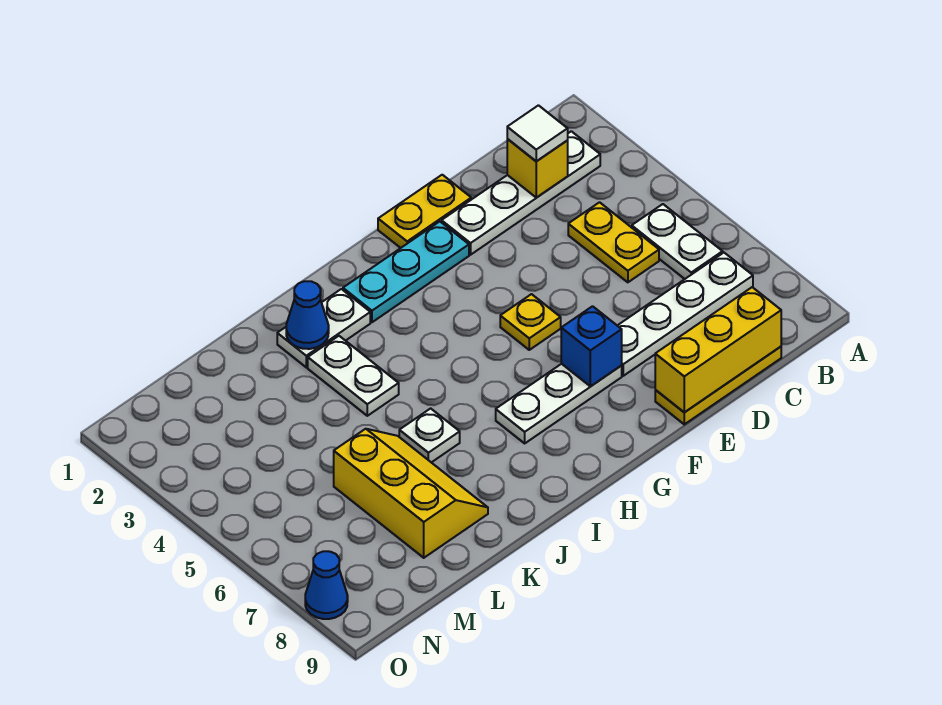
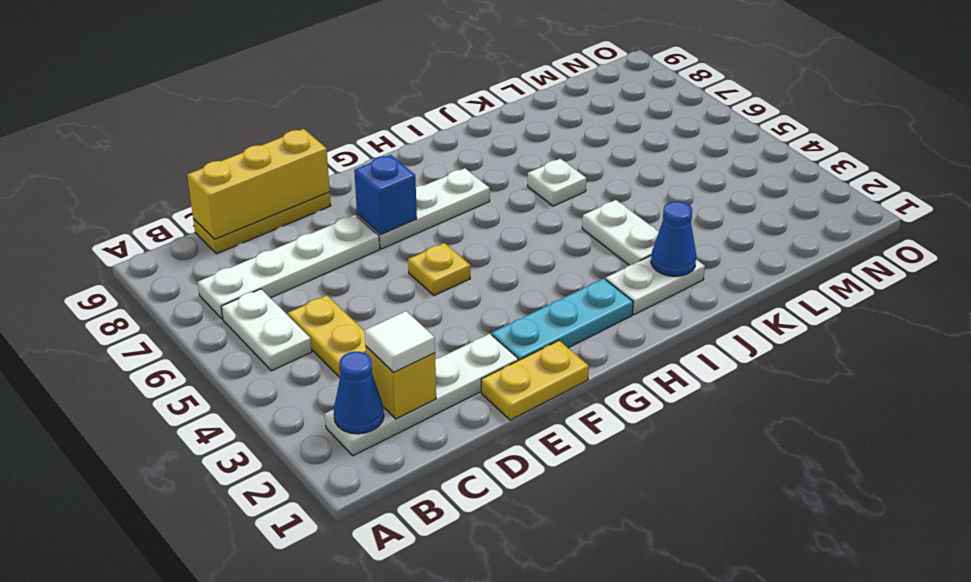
yellow slope K6:L8 level 1 top L -> none
blue cone O8 level 1 -> blue cone B2 level 2

